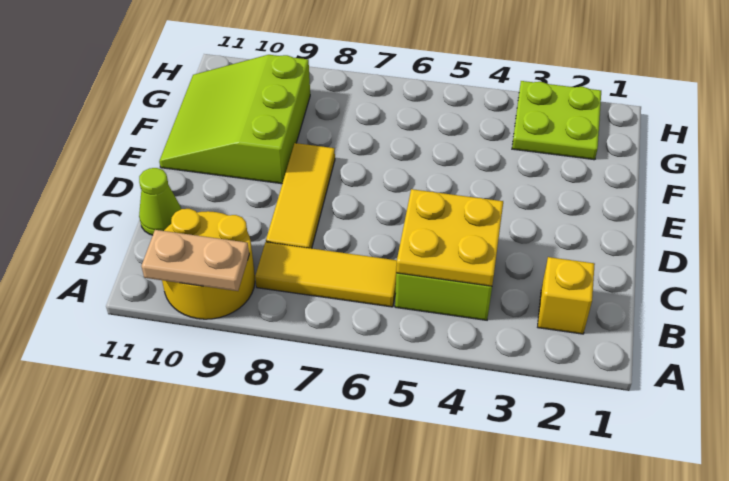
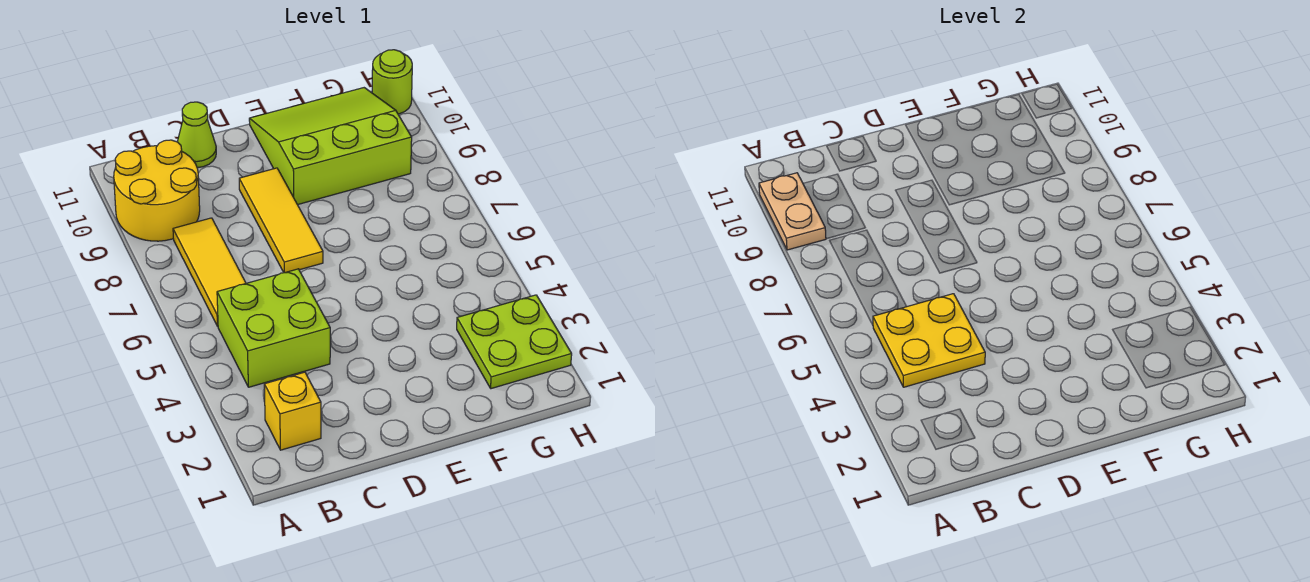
yellow tile C8:E8 level 1 -> yellow tile D7:D9 level 1
none -> lime round brick H11 level 1

